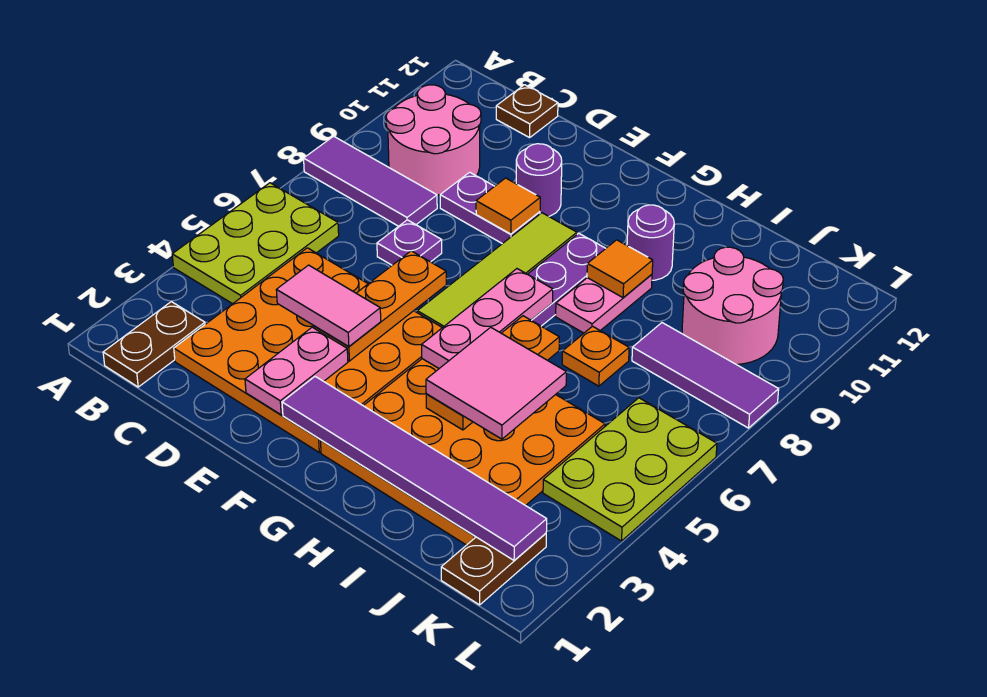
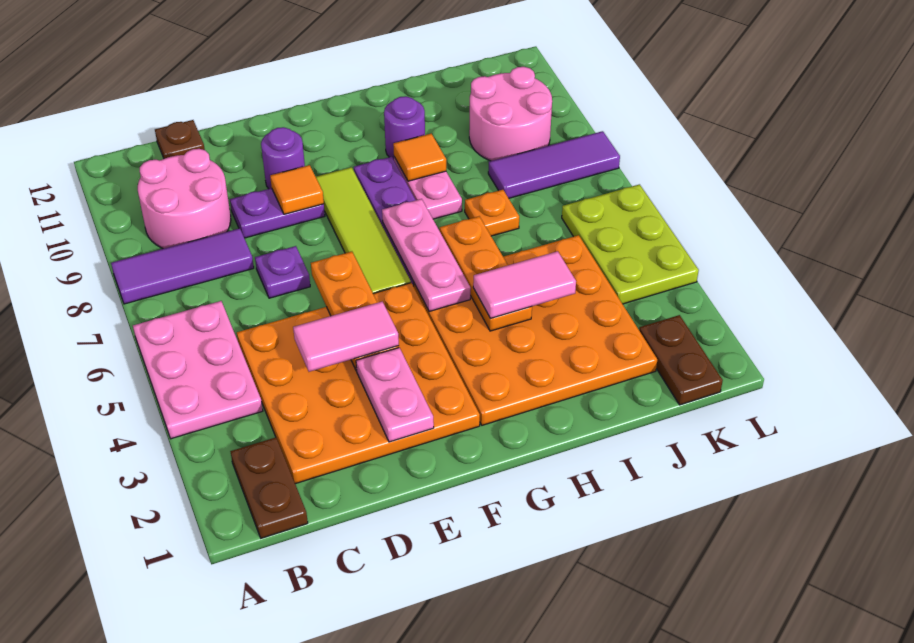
lime plate A4:B6 level 1 -> pink plate A4:B6 level 1
purple tile F2:K2 level 2 -> none
pink tile H4:I5 level 3 -> pink tile H4:I4 level 3

